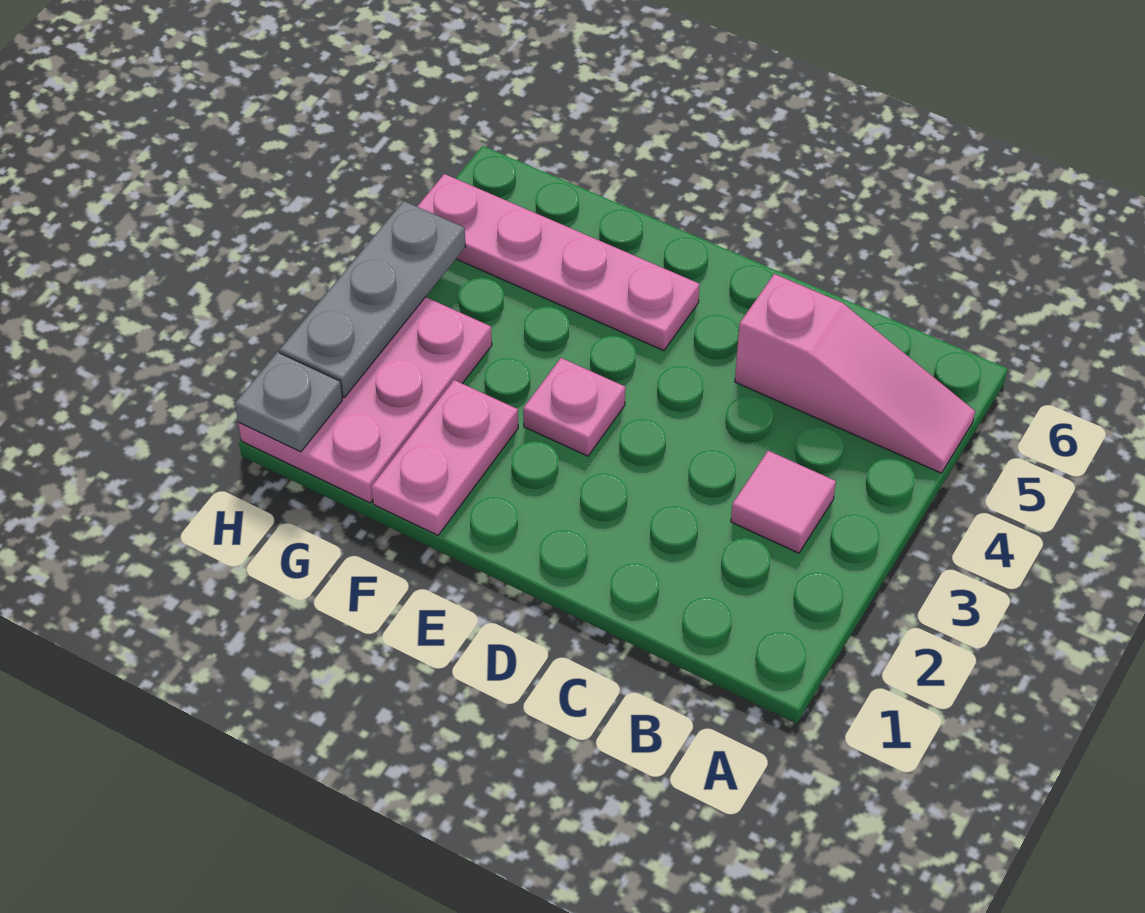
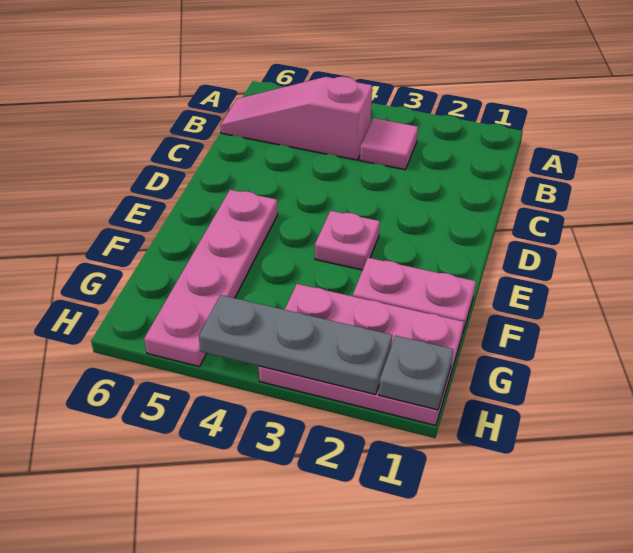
pink slope A5:C5 level 1 top C -> pink slope B4:B6 level 1 top 4

